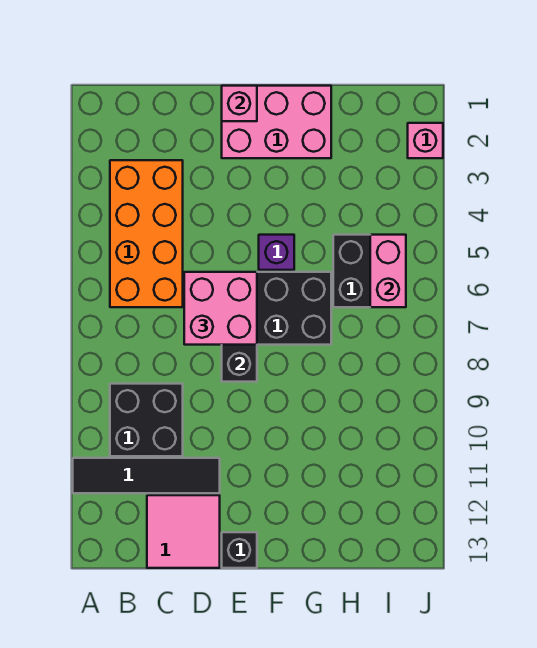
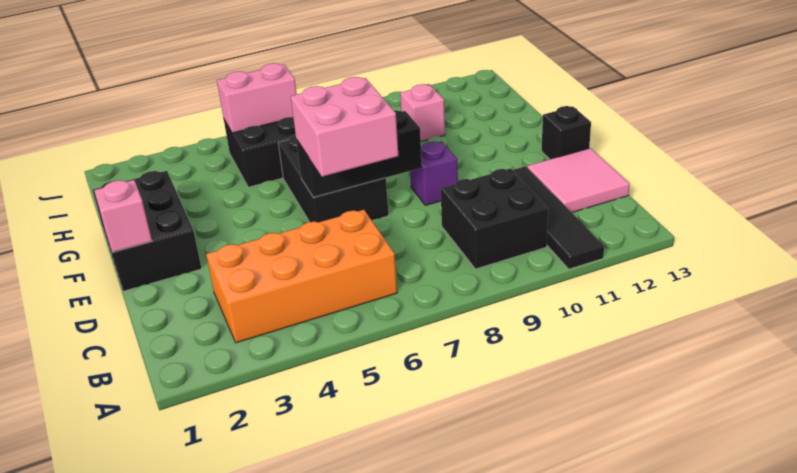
pink brick E1:G2 level 1 -> black brick E1:G2 level 1
purple brick F5 level 1 -> purple brick E9 level 1
pink brick J2 level 1 -> pink brick H10 level 1

